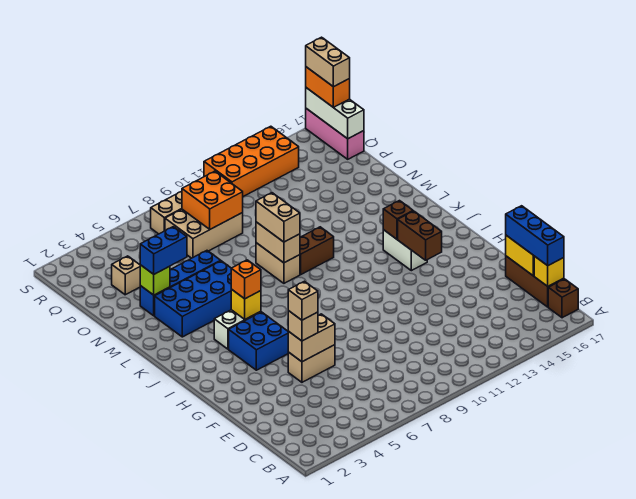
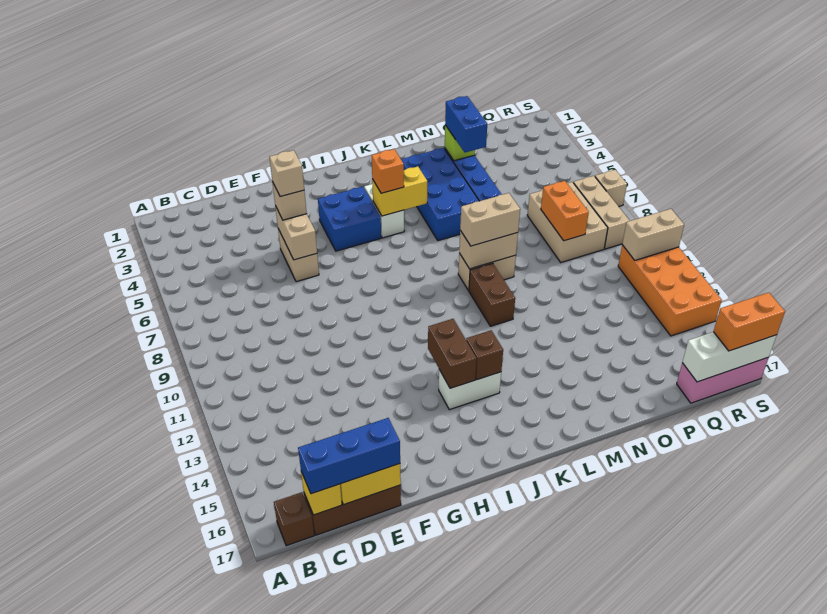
brown brick H14:I14 level 2 -> brown brick I13:I14 level 2
yellow brick J5 level 2 -> yellow brick J5:K5 level 2
tan brick P3 level 1 -> tan brick S7 level 1
orange brick P8:Q9 level 2 -> orange brick P8:P9 level 2
tan brick R17:S17 level 4 -> tan brick R11:S11 level 2

